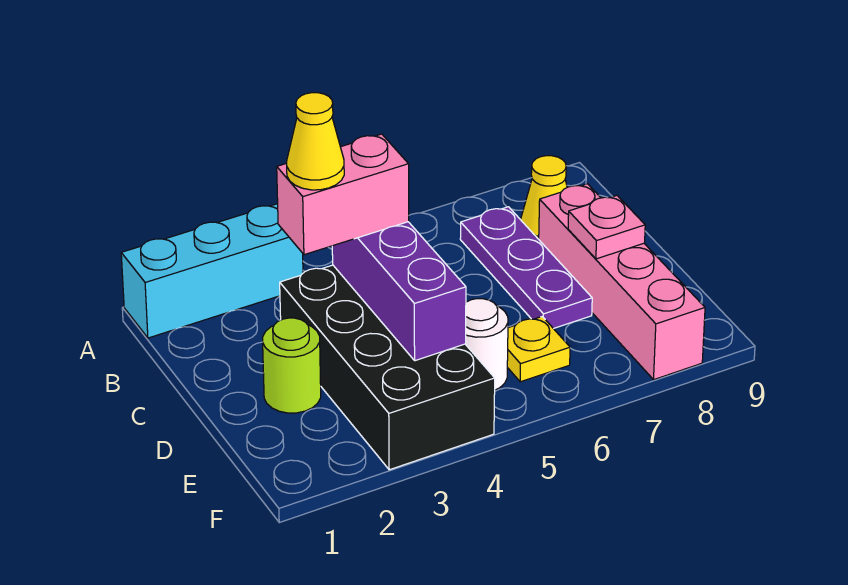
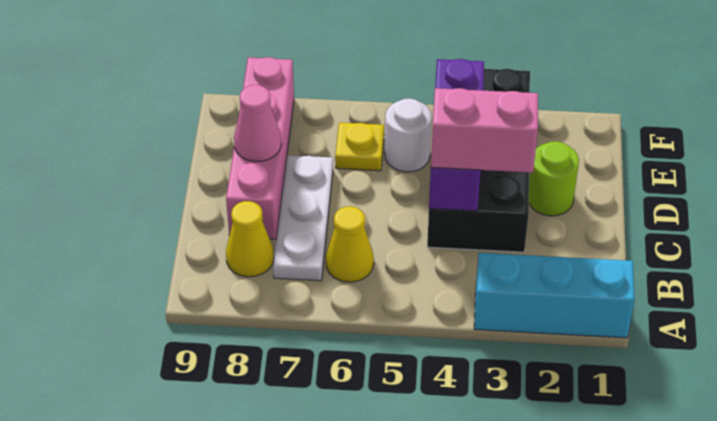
purple plate B7:D7 level 1 -> white plate B7:D7 level 1
yellow cone C3 level 4 -> yellow cone B6 level 1
pink plate D8 level 2 -> pink cone D8 level 2

